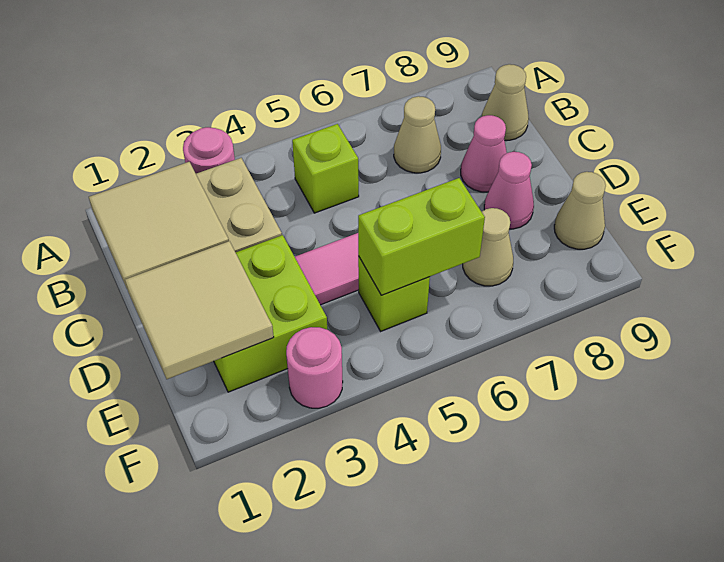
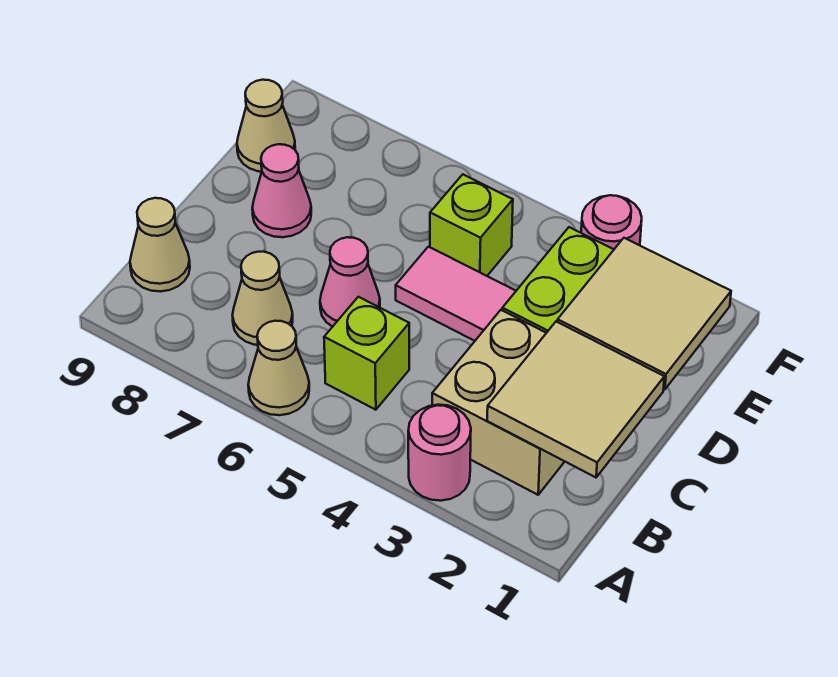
pink cone C8 level 1 -> pink cone C6 level 1
lime brick E5:E6 level 2 -> none
tan cone E7 level 1 -> tan cone A6 level 1

